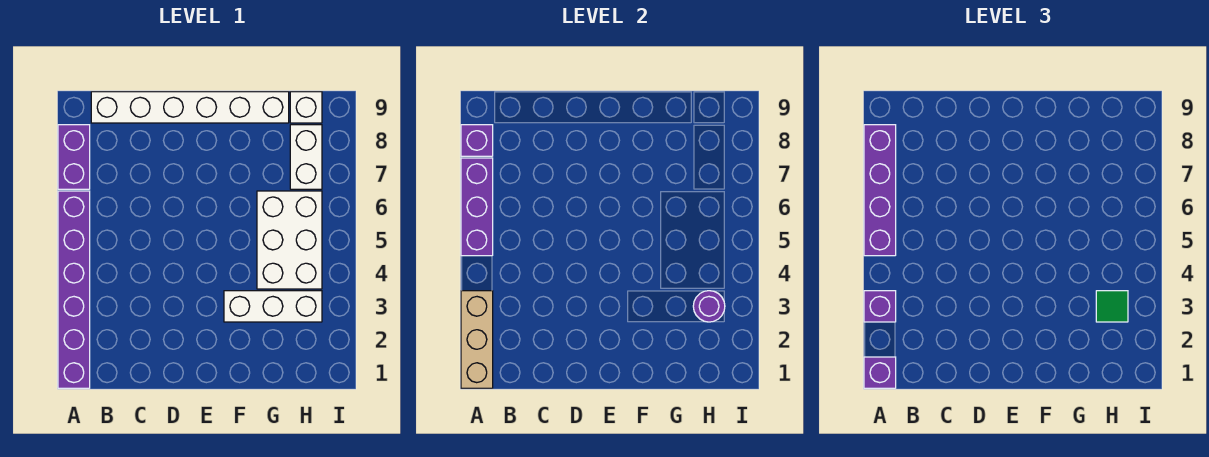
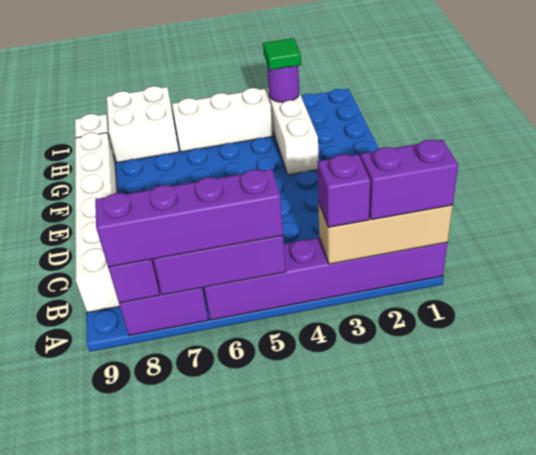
purple brick A1 level 3 -> purple brick A1:A2 level 3
white brick G4:H6 level 1 -> white brick H4:H6 level 1
white brick H7:H8 level 1 -> white brick H7:I8 level 1

